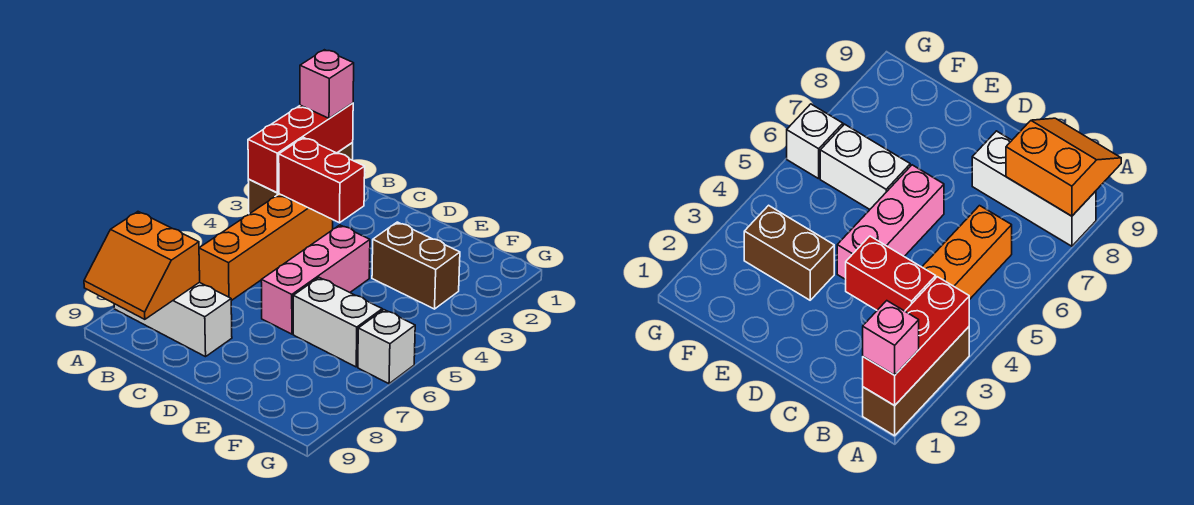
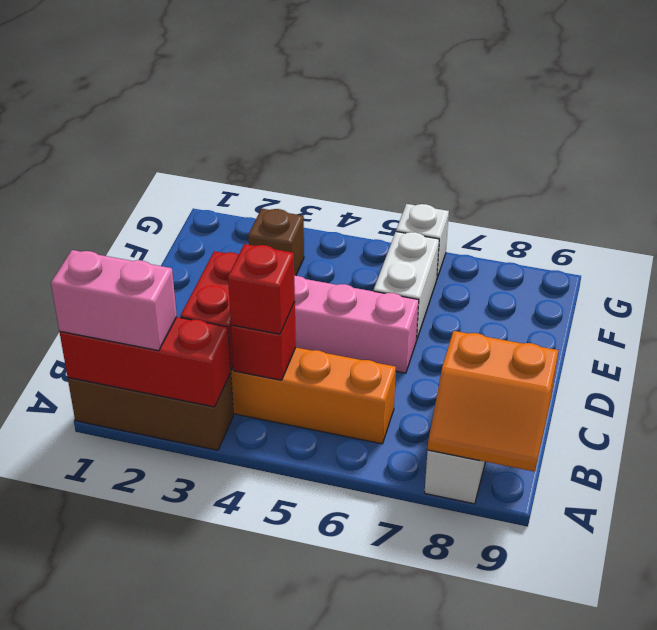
pink brick A1 level 3 -> pink brick A1:A2 level 3
orange slope A8:B9 level 2 top 8 -> orange slope A8:B9 level 2 top B
none -> red brick B4 level 2
none -> red brick B4 level 3
brown brick E3:F3 level 1 -> brown brick F3 level 1

